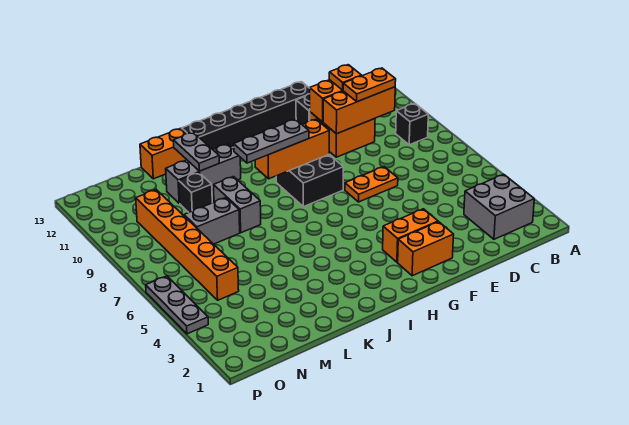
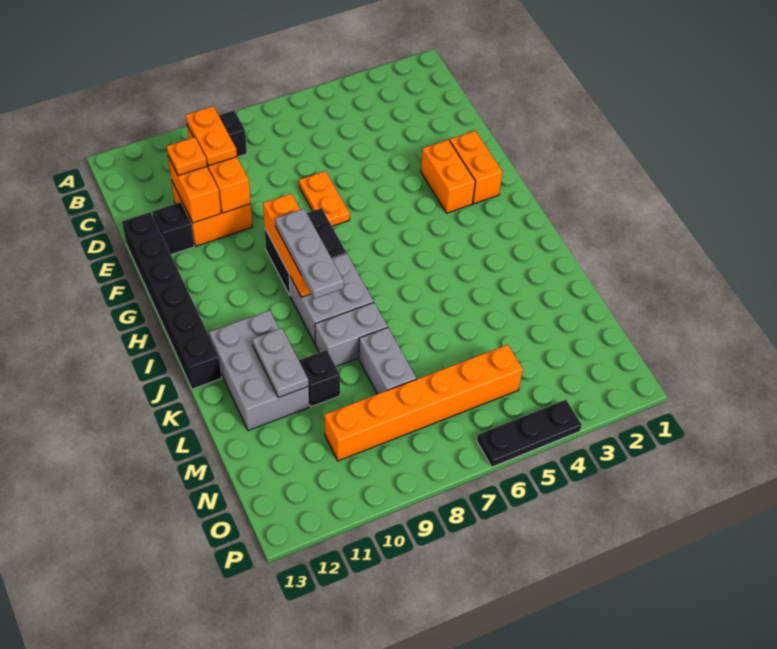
grey brick B2:C3 level 1 -> grey brick I8:J9 level 1
grey brick J11:L11 level 1 -> grey brick J11:L12 level 1
grey plate K11:K12 level 2 -> grey plate K11:L11 level 2
orange brick K13:L13 level 1 -> none
grey plate P4:P6 level 1 -> black plate P4:P6 level 1

